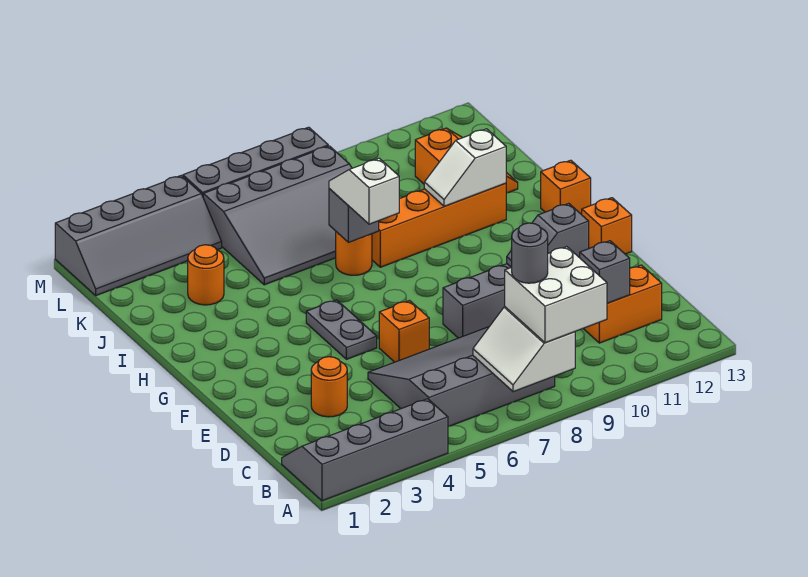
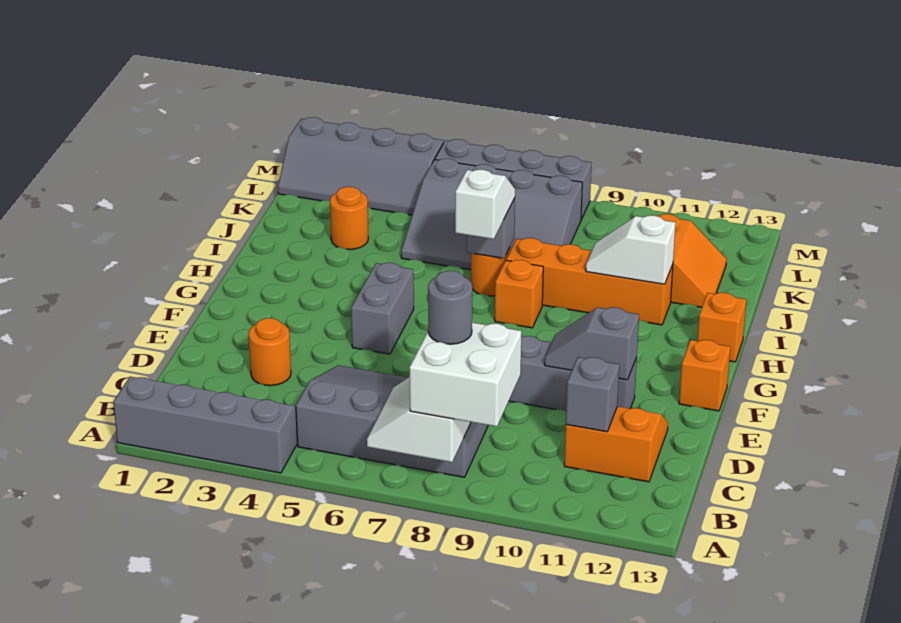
orange brick E6 level 1 -> orange brick H8 level 1
grey plate F5:G5 level 1 -> grey brick F5:G5 level 1

